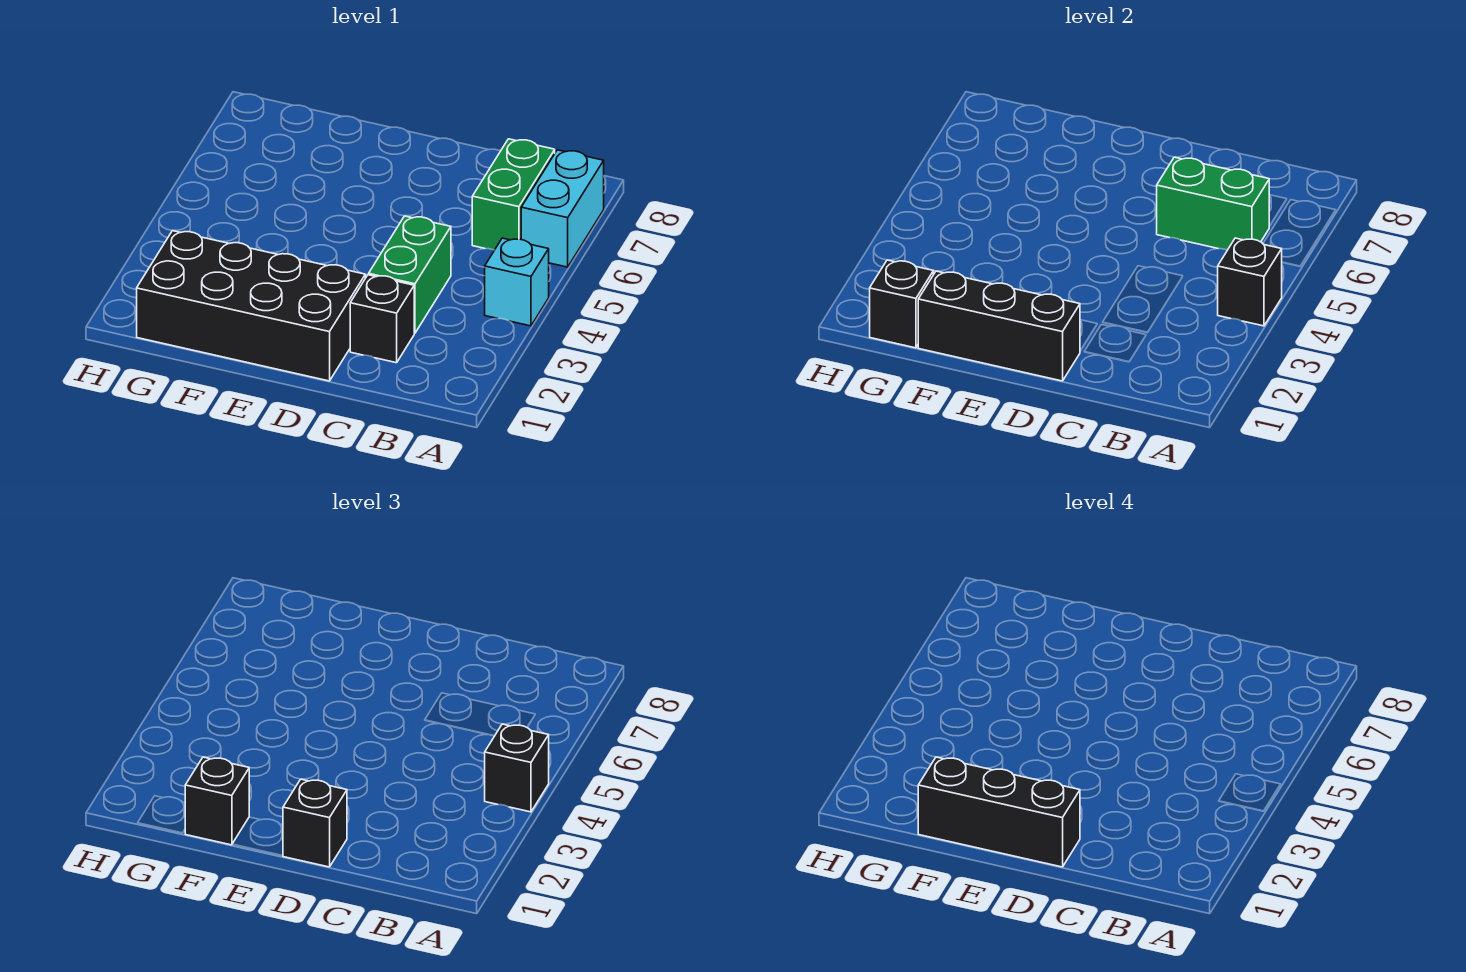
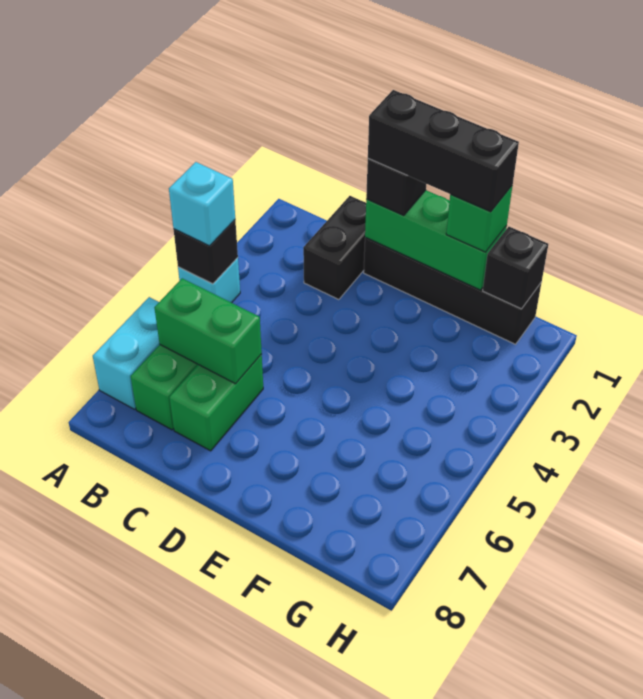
black brick A4 level 3 -> cyan brick A4 level 3
black brick C2 level 1 -> black brick C1:C2 level 1
green brick C3:C4 level 1 -> green brick C6:C7 level 1
black brick D1:G2 level 1 -> black brick D1:G1 level 1
black brick D1:F1 level 2 -> green brick D1:F1 level 2
black brick F1 level 3 -> green brick F1 level 3

